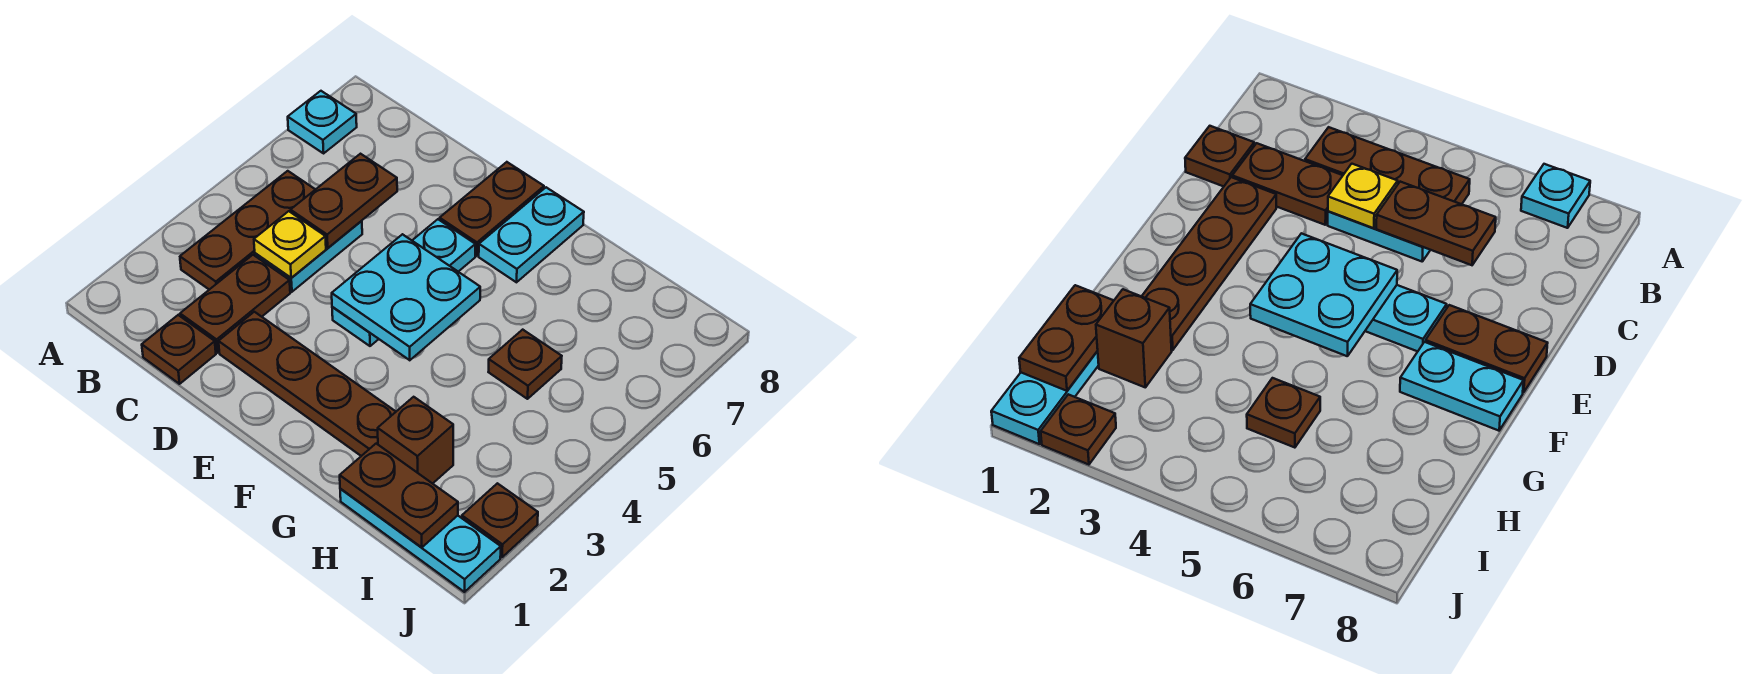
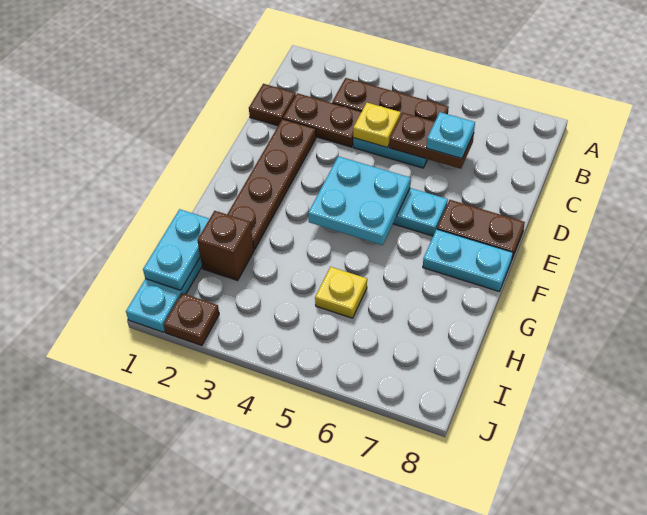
cyan plate A7 level 1 -> cyan plate C6 level 3
brown plate H1:I1 level 2 -> cyan plate H1:I1 level 2
brown plate H5 level 1 -> yellow plate H5 level 1

